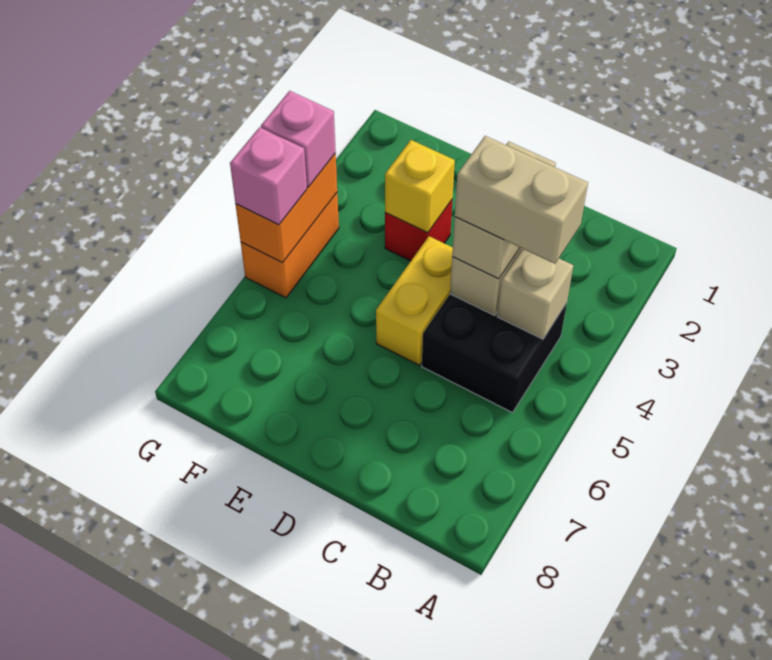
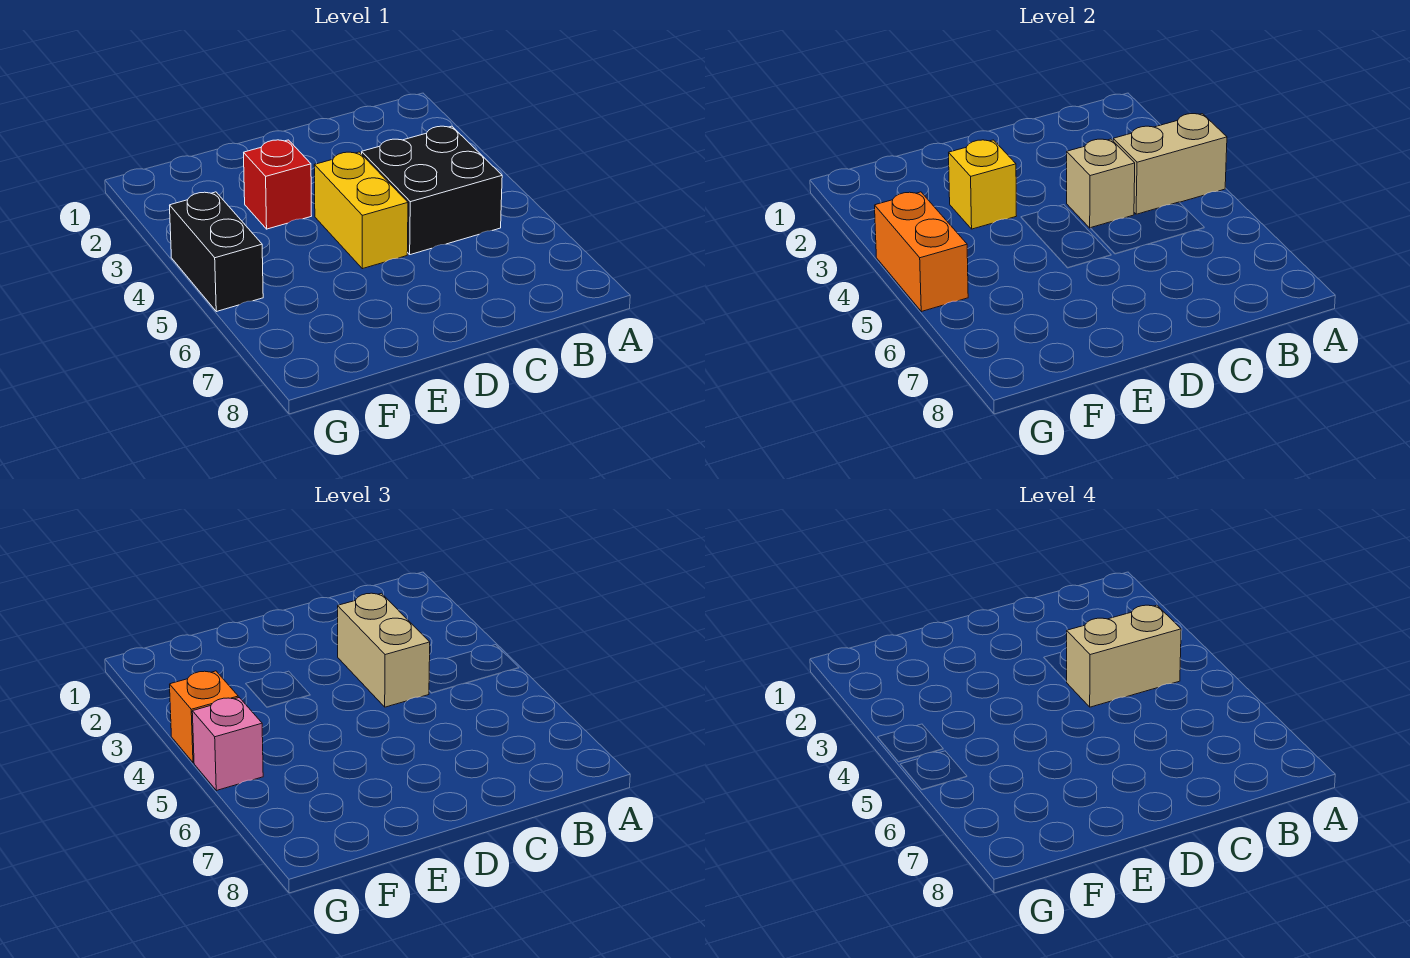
tan brick B4 level 2 -> tan brick A4:B4 level 2
orange brick G4:G5 level 1 -> black brick G4:G5 level 1
pink brick G4 level 3 -> orange brick G4 level 3

